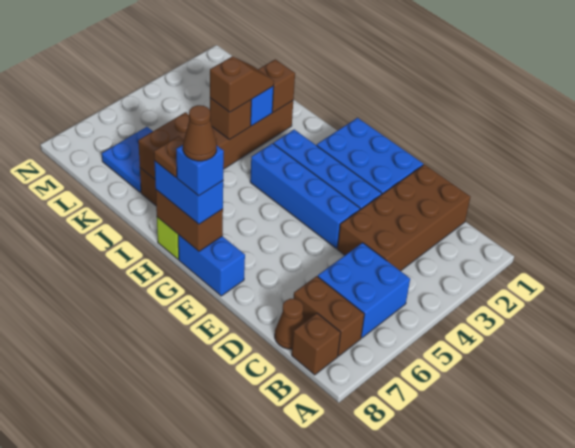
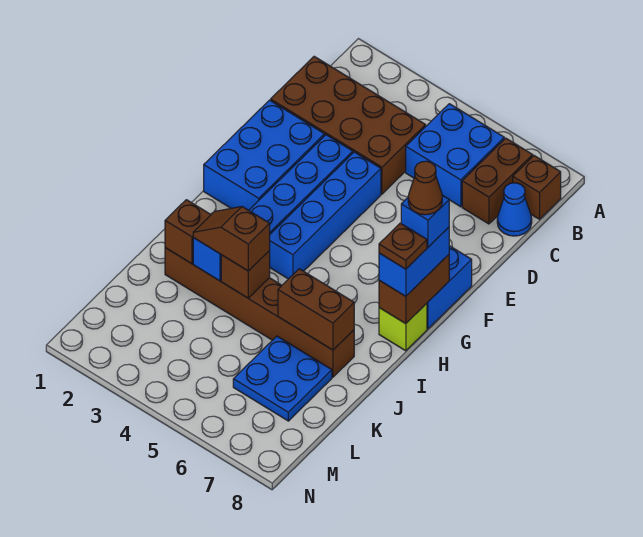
brown cone C8 level 1 -> blue cone C8 level 1

